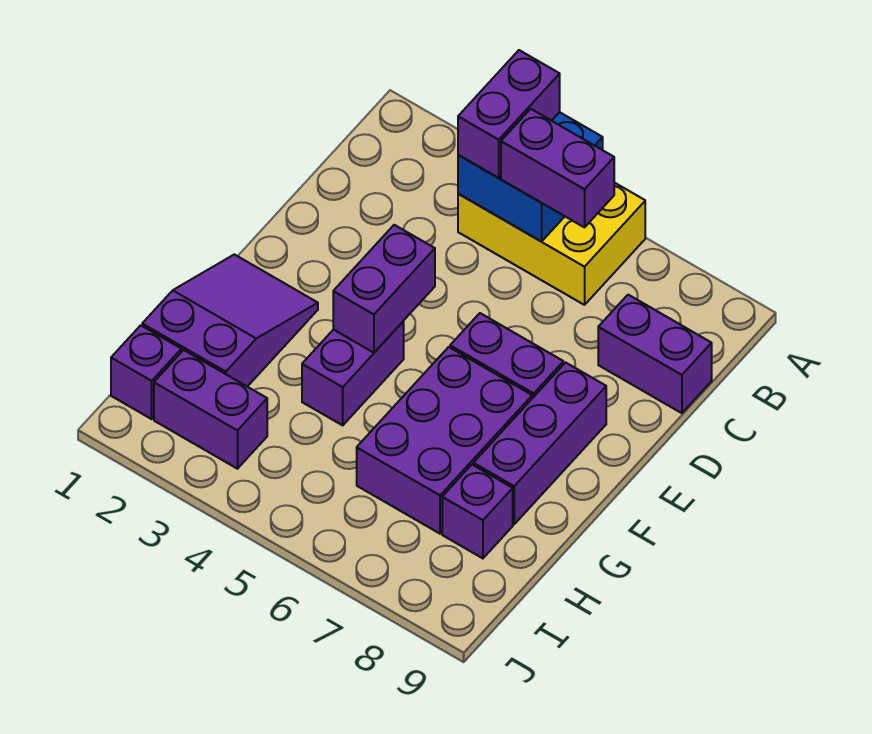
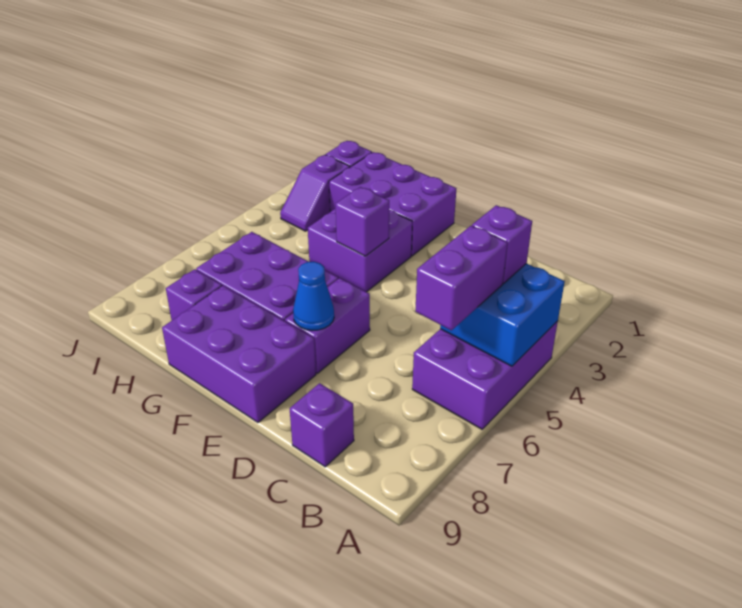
yellow brick A4:B6 level 1 -> purple brick A4:B6 level 1
purple brick A4:B4 level 3 -> purple brick B4 level 3
purple brick C8:C9 level 1 -> purple brick C9 level 1
purple brick E4:F4 level 2 -> purple brick F4 level 2
none -> blue cone E7 level 2
purple brick E8:G8 level 1 -> purple brick E8:G9 level 1
purple slope F1:H2 level 1 top H -> purple brick F1:H2 level 1
purple brick F4:G4 level 1 -> purple brick F3:G4 level 1
purple brick I2:I3 level 1 -> purple slope I2:I3 level 1 top 2

